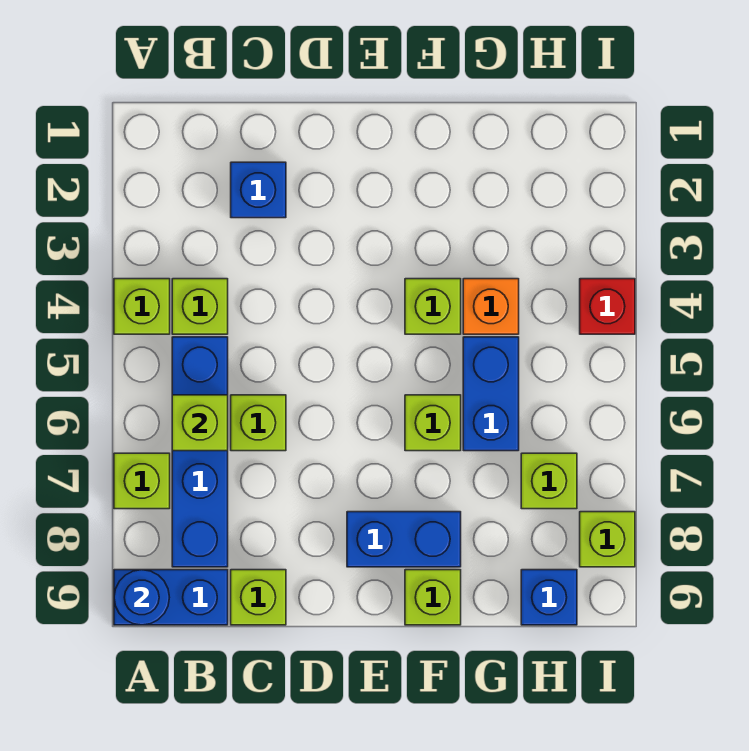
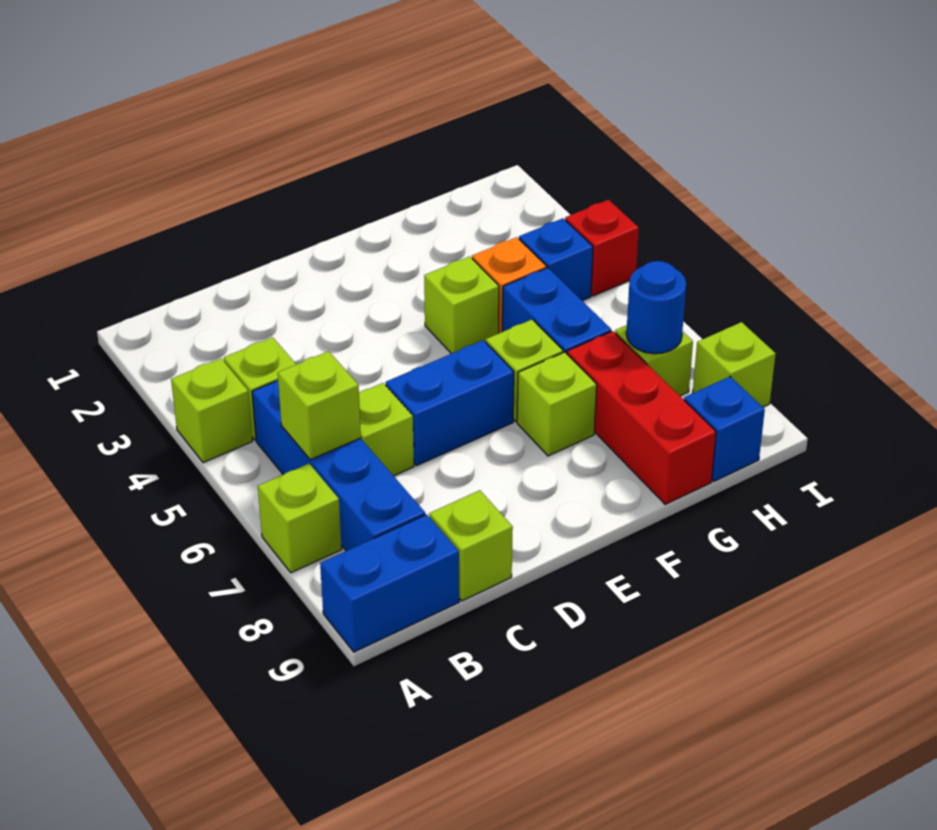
blue round brick A9 level 2 -> blue round brick H7 level 2
blue brick C2 level 1 -> blue brick H4 level 1
blue brick E8:F8 level 1 -> blue brick D6:E6 level 1
lime brick F9 level 1 -> lime brick F7 level 1
none -> red brick G7:G9 level 1

